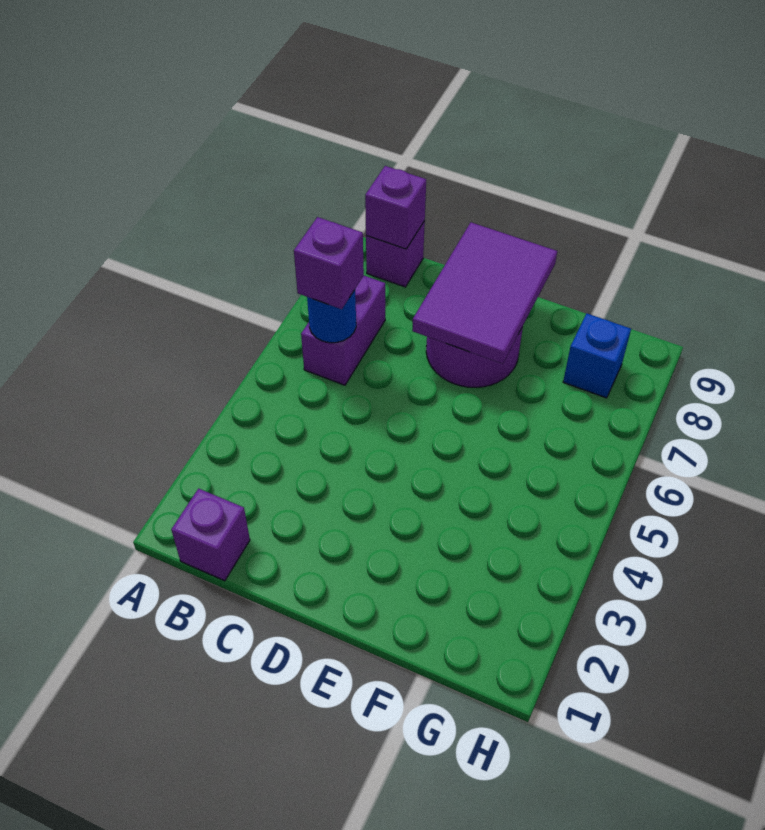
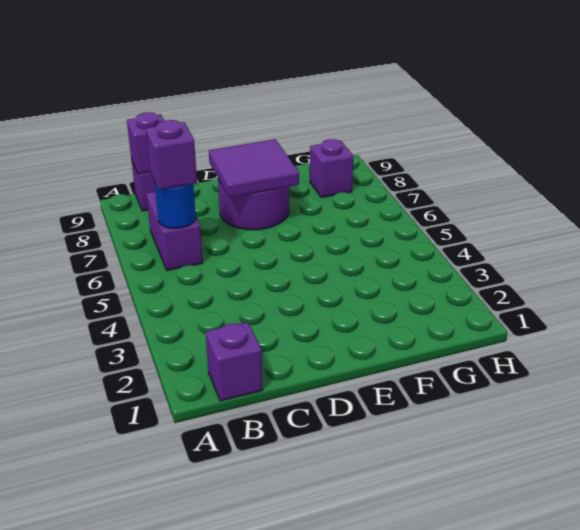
purple tile D7:E9 level 2 -> purple tile D7:E8 level 2
blue brick G8 level 1 -> purple brick G8 level 1

